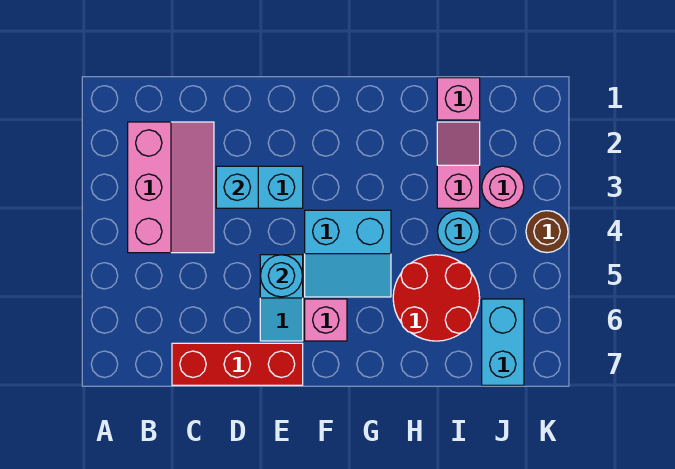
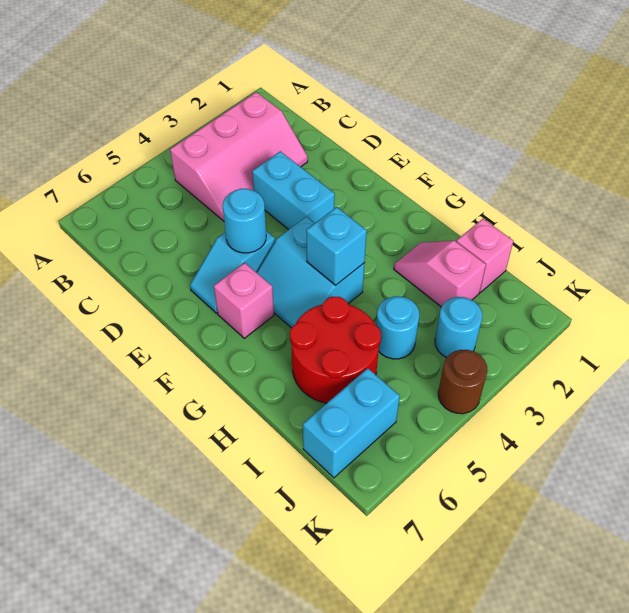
red brick C7:E7 level 1 -> none
cyan brick D3 level 2 -> cyan brick G4 level 2
pink slope I2:I3 level 1 top 3 -> pink slope H2:I2 level 1 top I
pink round brick J3 level 1 -> cyan round brick J3 level 1

